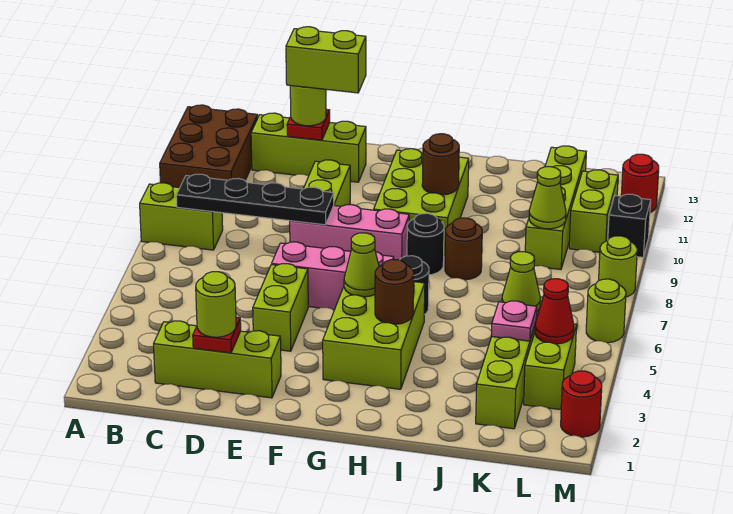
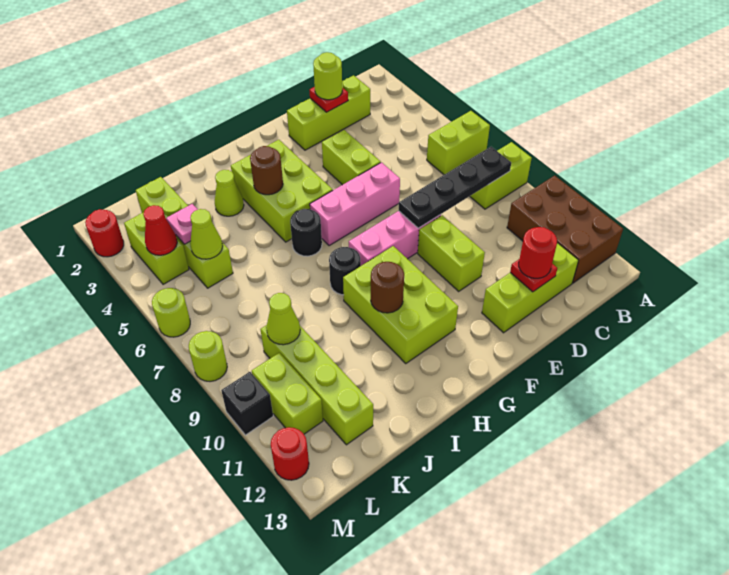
lime round brick D12 level 3 -> red round brick D12 level 3
lime brick D12:E12 level 4 -> lime brick A6:B6 level 1
lime cone G5 level 2 -> lime cone I3 level 1
brown round brick I8 level 1 -> none

